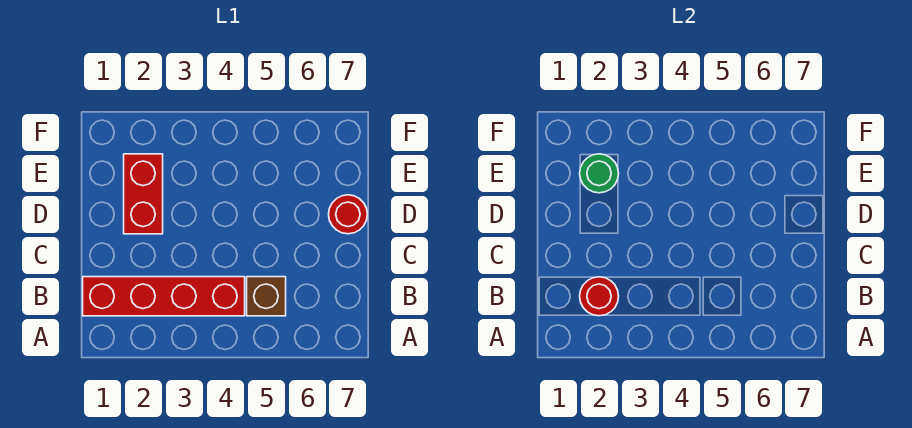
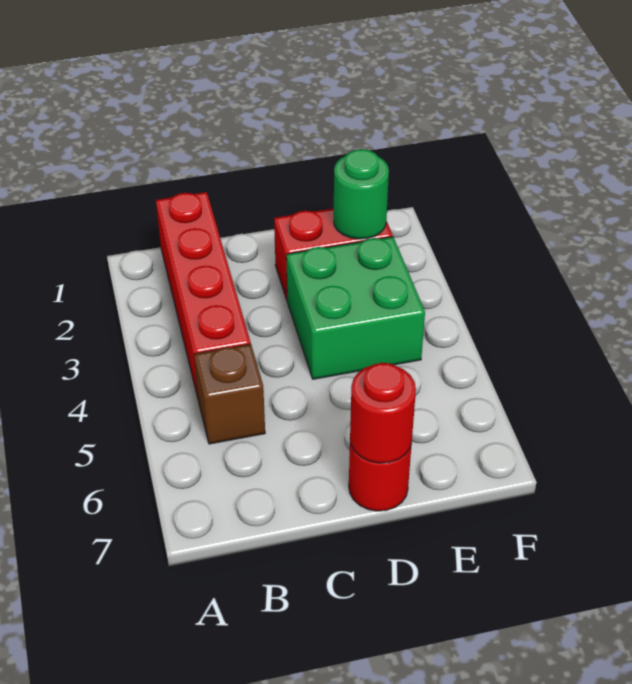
red round brick B2 level 2 -> red round brick D7 level 2
none -> green brick D3:E4 level 1

